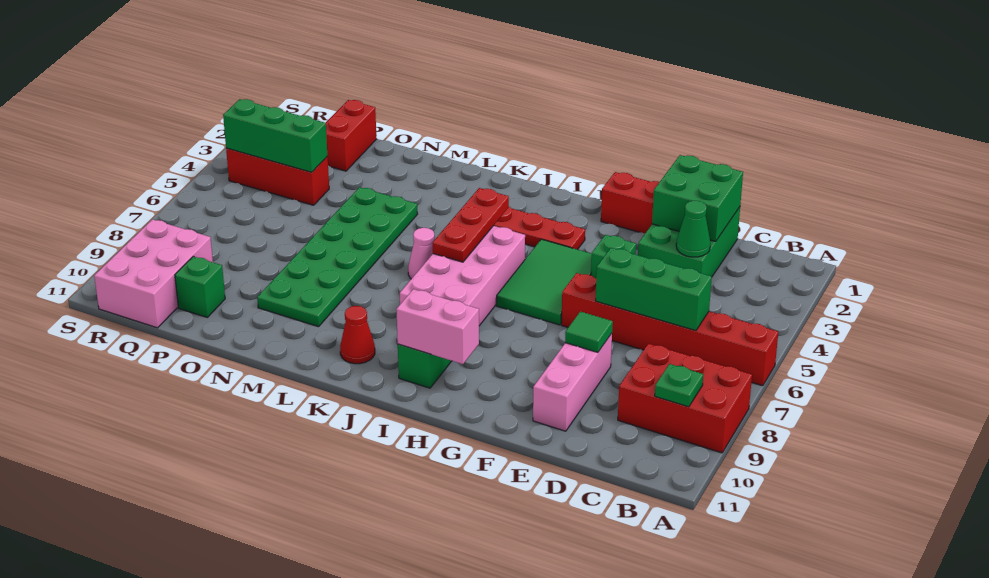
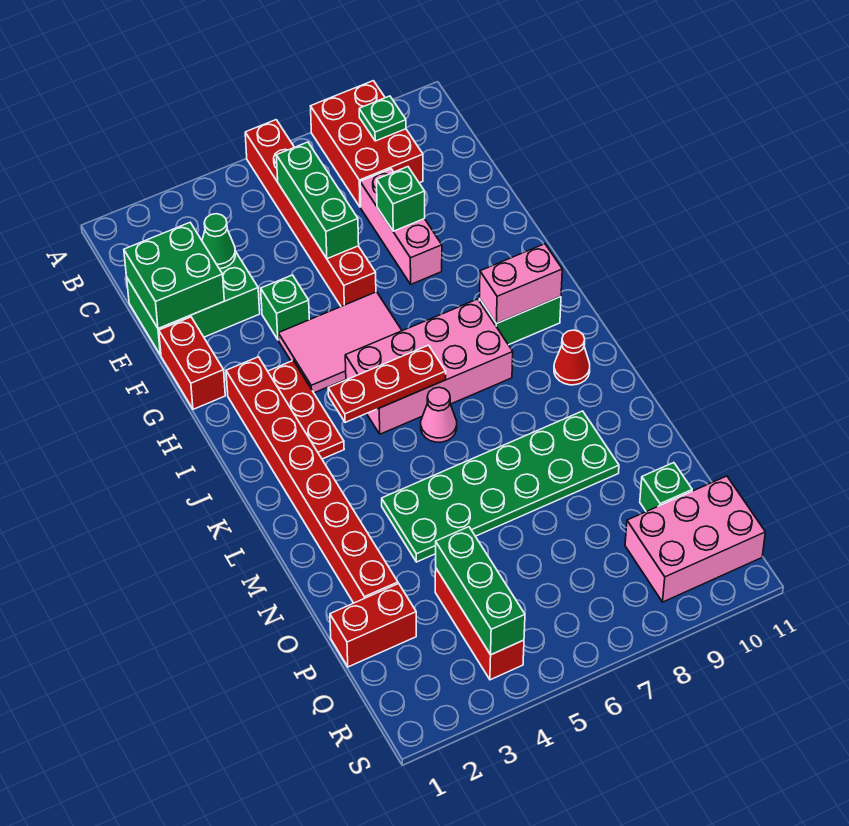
pink brick E8:E10 level 1 -> pink brick D8:F8 level 1
green tile E8 level 2 -> green brick E8 level 2
green tile G4:H6 level 1 -> pink tile G4:H6 level 1
none -> red brick H2:O2 level 1
pink brick H10:I10 level 2 -> pink brick I9:I10 level 2

